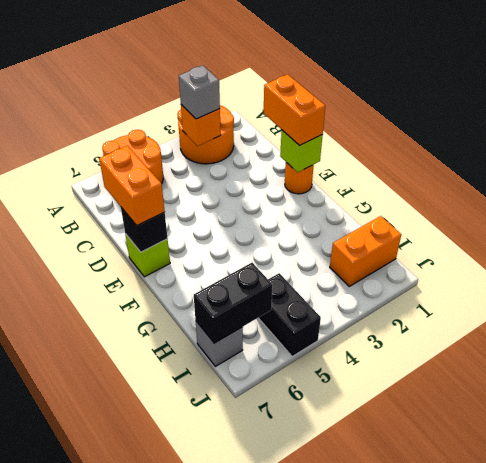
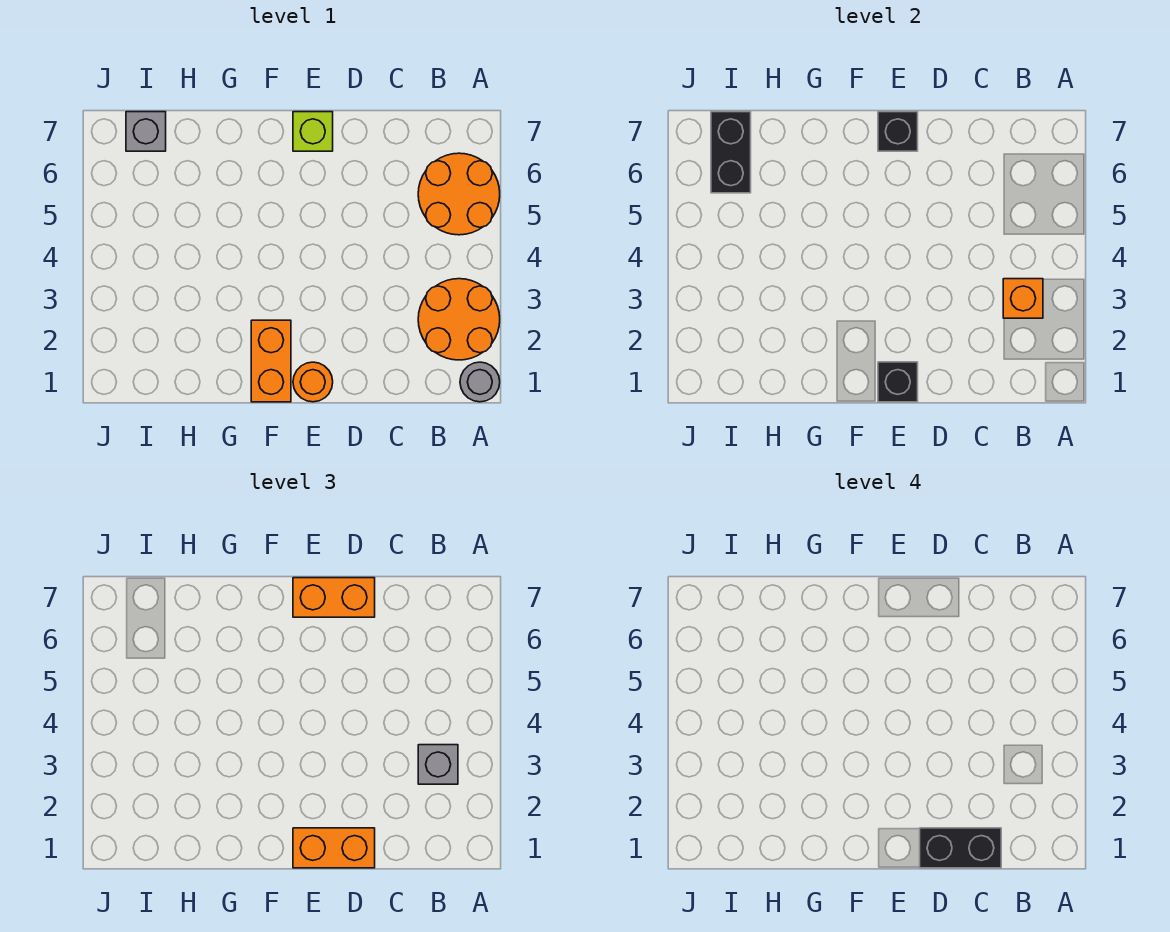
none -> grey round brick A1 level 1
lime brick E1 level 2 -> black brick E1 level 2
orange brick I1:I2 level 1 -> orange brick F1:F2 level 1
black brick I5:J5 level 1 -> black brick C1:D1 level 4

